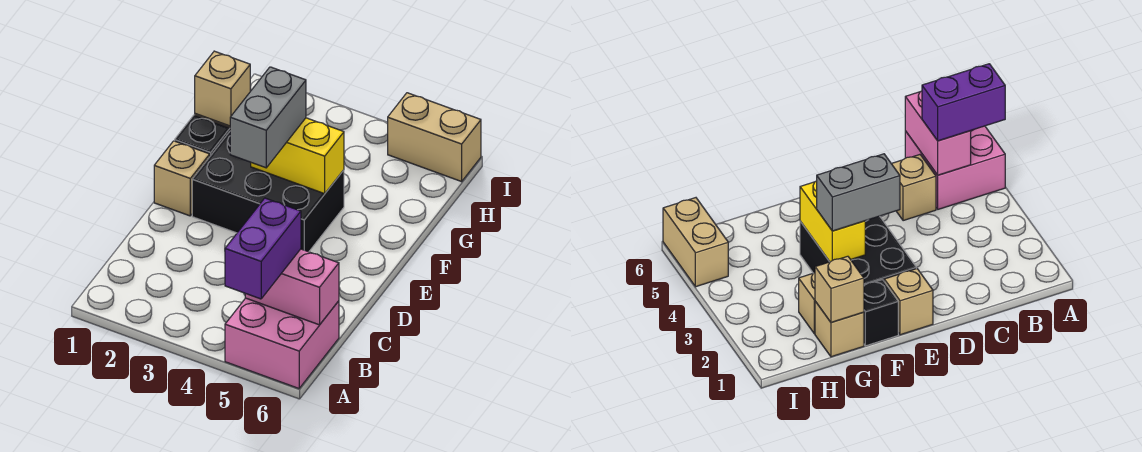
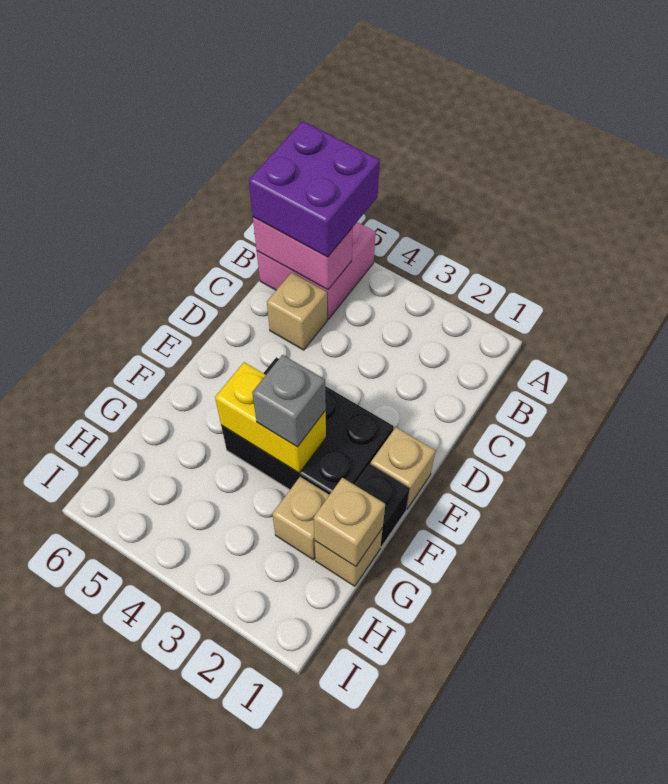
purple brick A5:B5 level 3 -> purple brick A5:B6 level 3
grey brick E3:F3 level 3 -> grey brick F3 level 3
tan brick I5:I6 level 1 -> none

